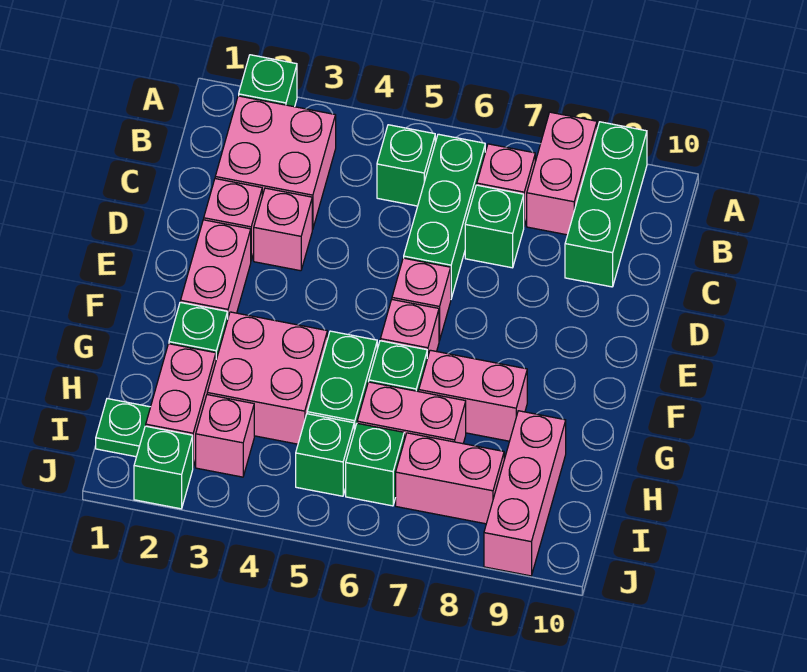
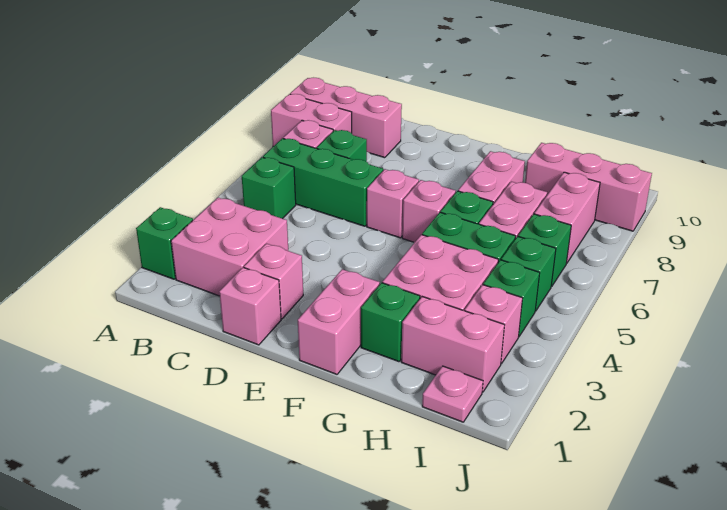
green brick A9:C9 level 1 -> pink brick A9:C9 level 1
pink brick D3 level 1 -> pink brick D1 level 1
pink brick E2:F2 level 1 -> pink brick F1:F2 level 1
green plate I1 level 1 -> pink plate I1 level 1
green brick J2 level 1 -> green brick I4 level 1

